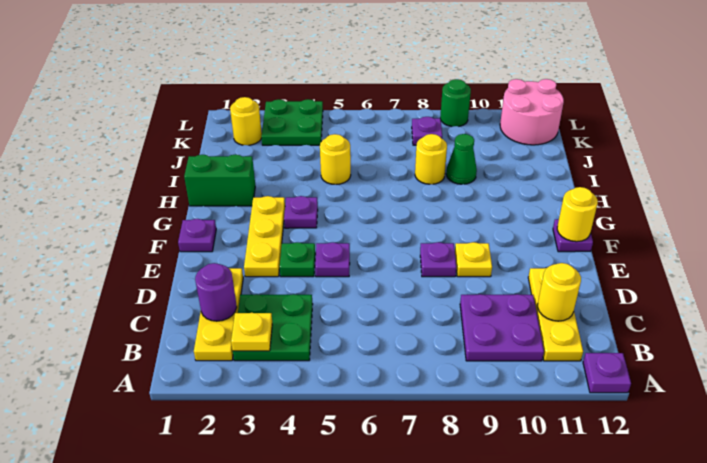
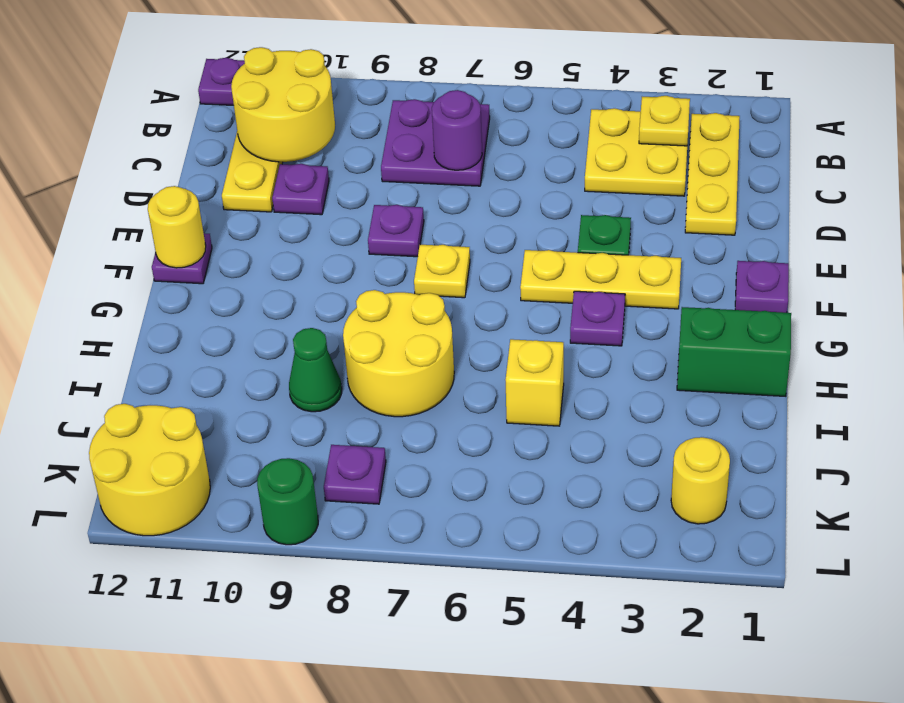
green plate B3:C4 level 1 -> yellow plate B3:C4 level 1
purple plate B9:C10 level 1 -> purple plate B7:C8 level 1
purple round brick C2 level 2 -> purple round brick C7 level 2
yellow round brick C11 level 2 -> yellow round brick B10:C11 level 2
yellow plate E3:G3 level 1 -> yellow plate F3:F5 level 1
purple plate E5 level 1 -> purple plate D10 level 1
yellow plate E9 level 1 -> yellow plate F7 level 1
yellow round brick I5 level 1 -> yellow brick I5 level 1
yellow round brick I8 level 1 -> yellow round brick H7:I8 level 1
green plate K3:L4 level 1 -> none
pink round brick K11:L12 level 1 -> yellow round brick K11:L12 level 1

